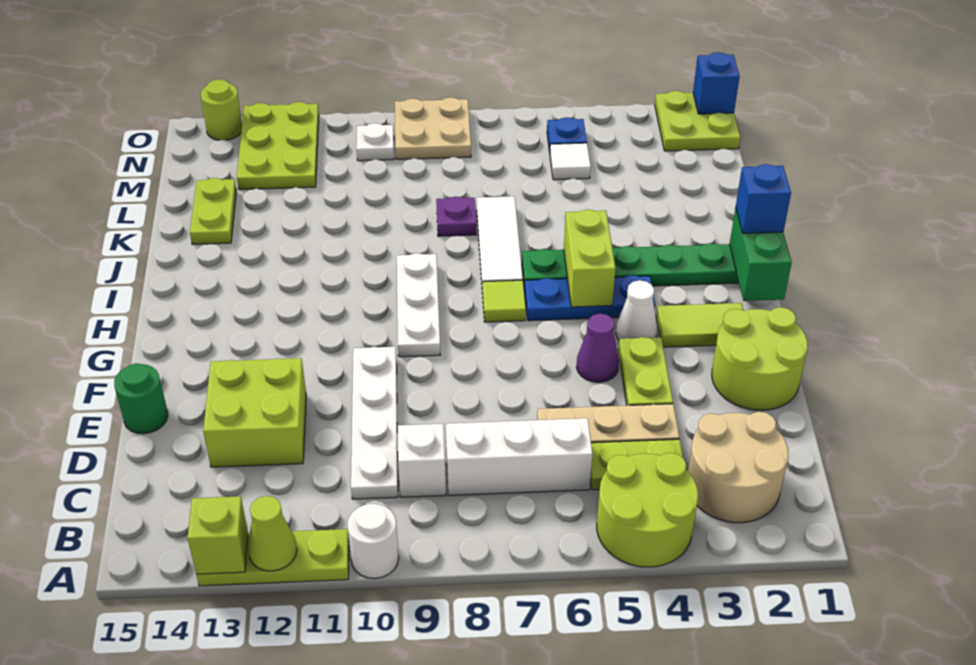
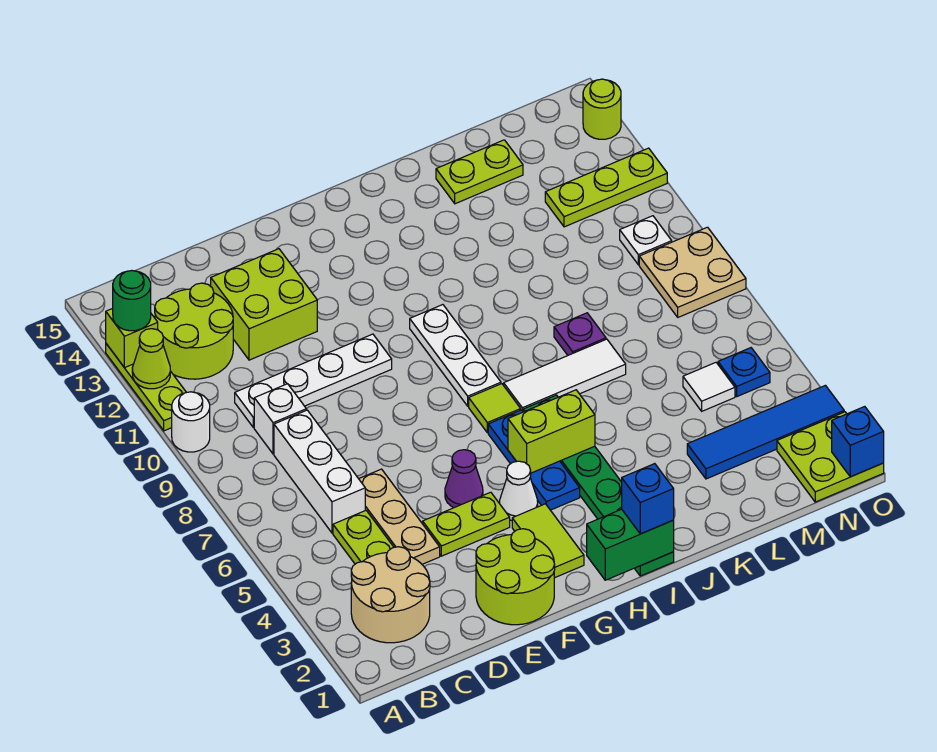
lime round brick A4:B5 level 1 -> lime round brick B12:C13 level 1
green round brick E15 level 1 -> green round brick A13 level 3
white plate G9:I9 level 1 -> white plate H8:H10 level 1
none -> blue tile L3:O3 level 1
lime plate M12:O13 level 1 -> lime plate M12:O12 level 1

